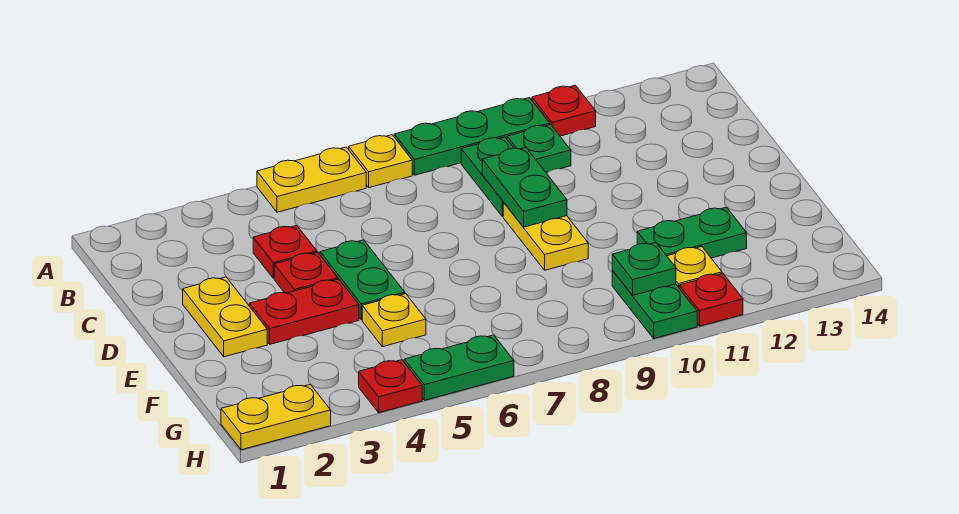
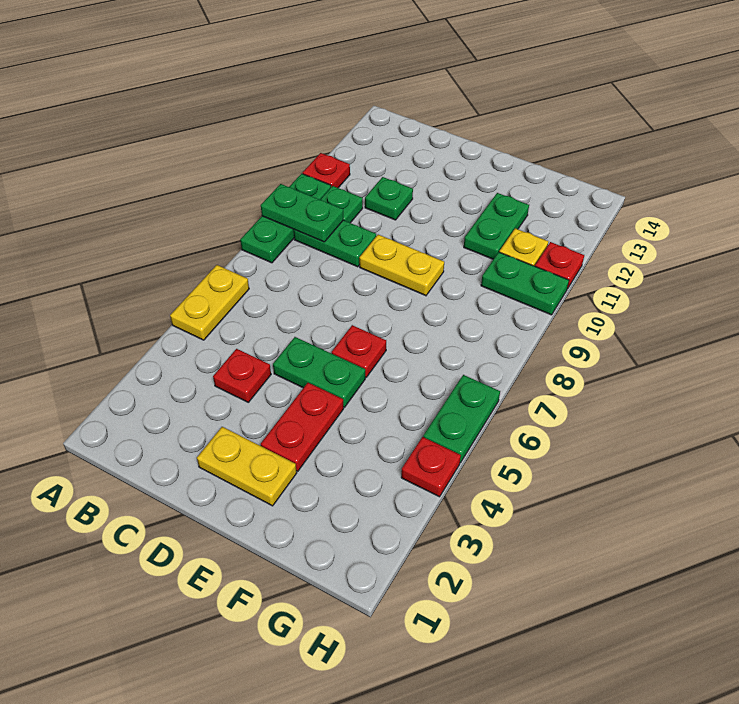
yellow plate A7 level 1 -> none
green plate C9:D9 level 2 -> green plate A9:B9 level 2
red plate D4 level 1 -> red plate E6 level 1
yellow plate F5 level 1 -> none
green plate G10 level 2 -> green plate C11 level 1
yellow plate H1:H2 level 1 -> none

